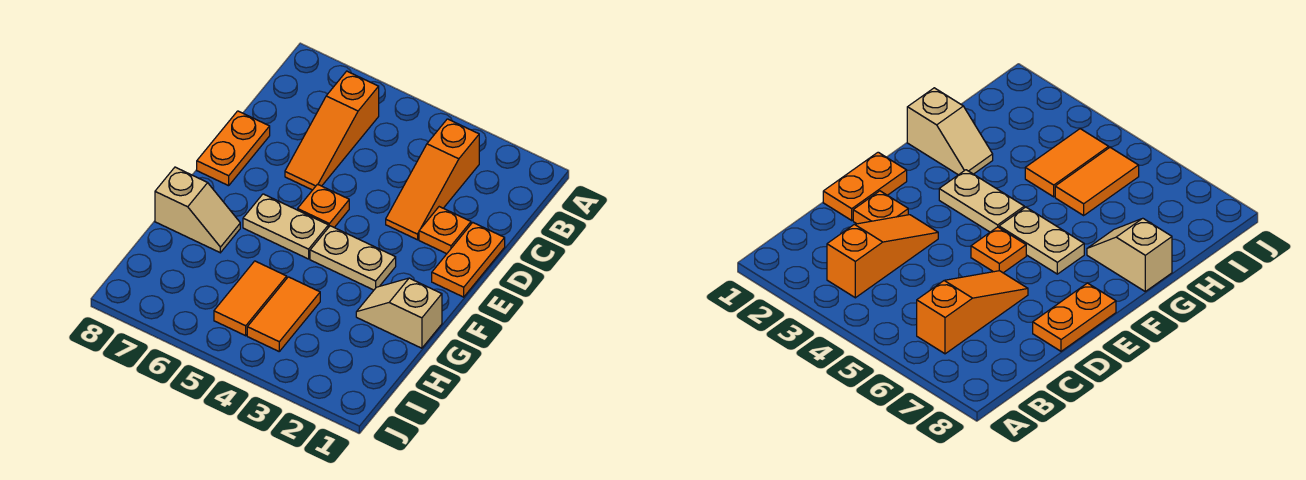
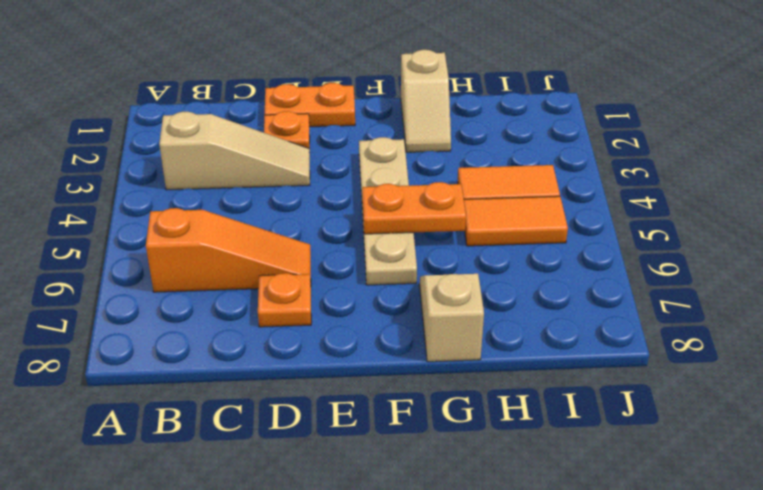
orange slope B3:D3 level 1 top B -> tan slope B3:D3 level 1 top B
orange plate D8:E8 level 1 -> orange plate F5:G5 level 2
orange plate E5 level 1 -> orange plate D7 level 1

